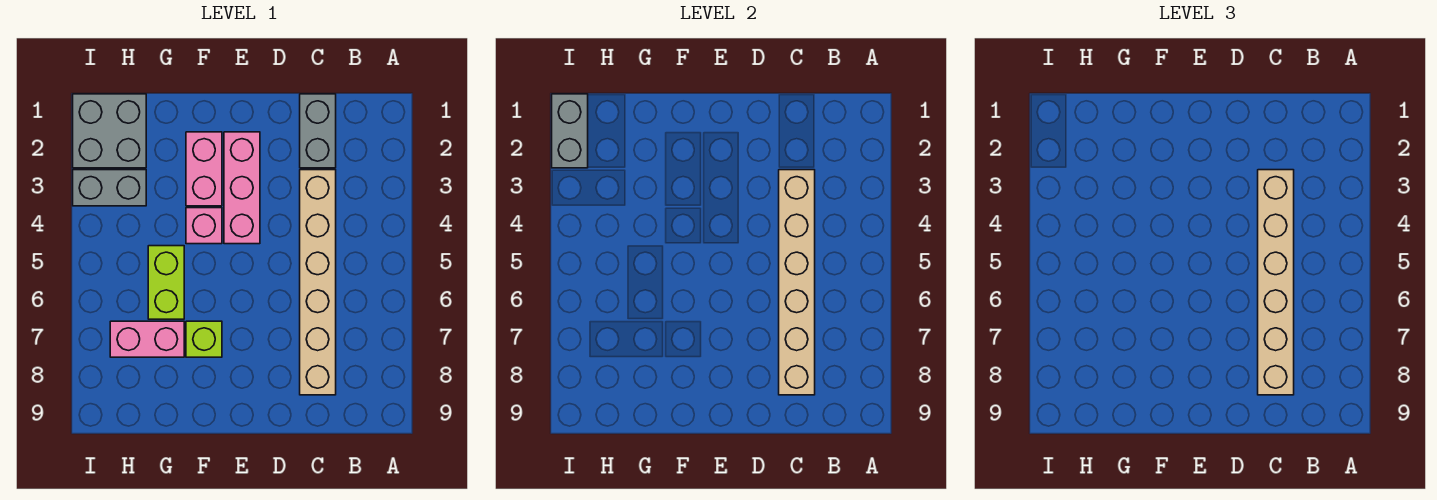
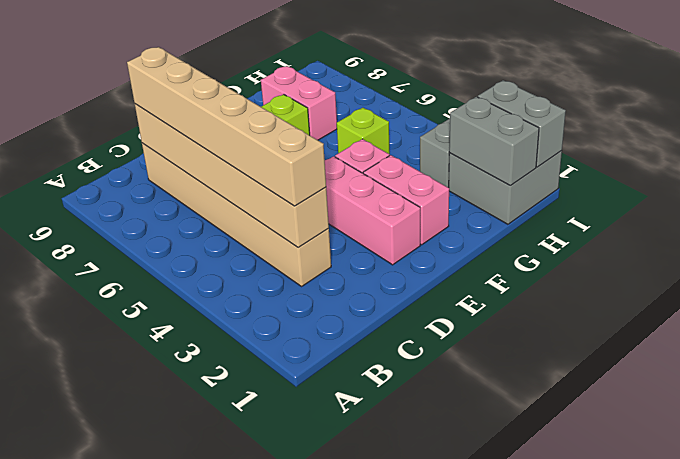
grey brick C1:C2 level 1 -> grey brick H1:H2 level 2
lime brick G5:G6 level 1 -> lime brick G5 level 1
pink brick G7:H7 level 1 -> pink brick G7:G8 level 1

